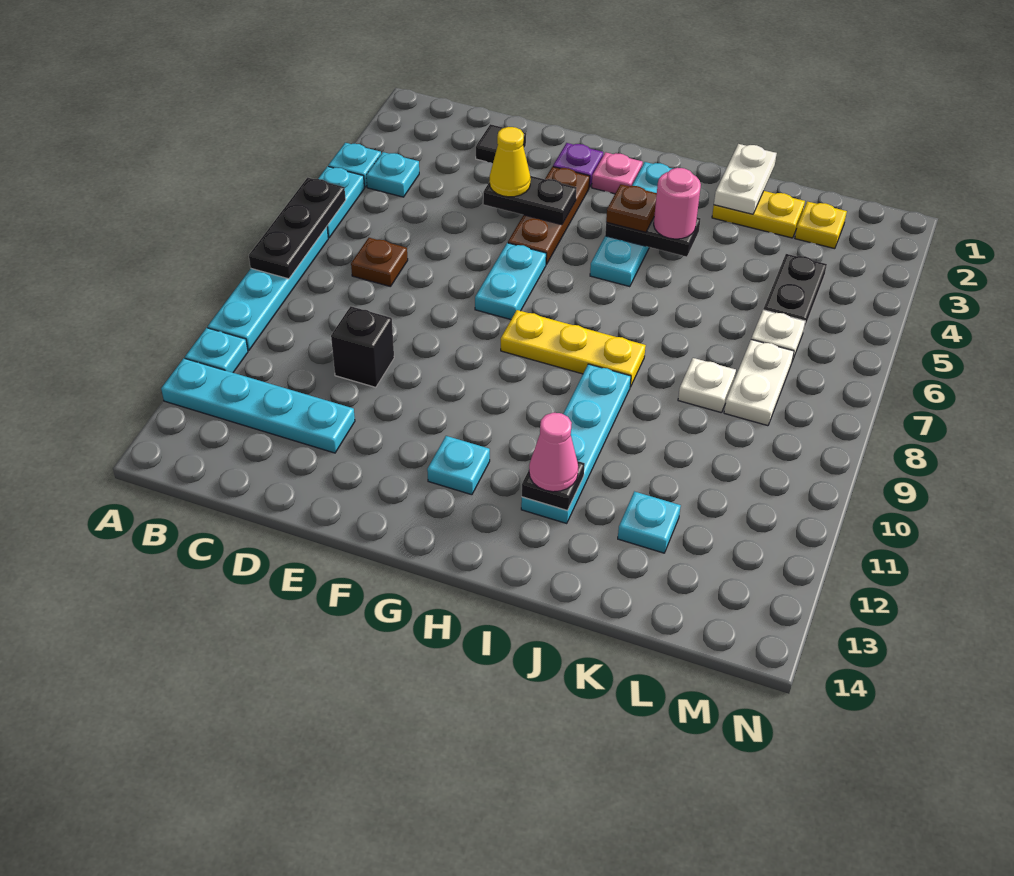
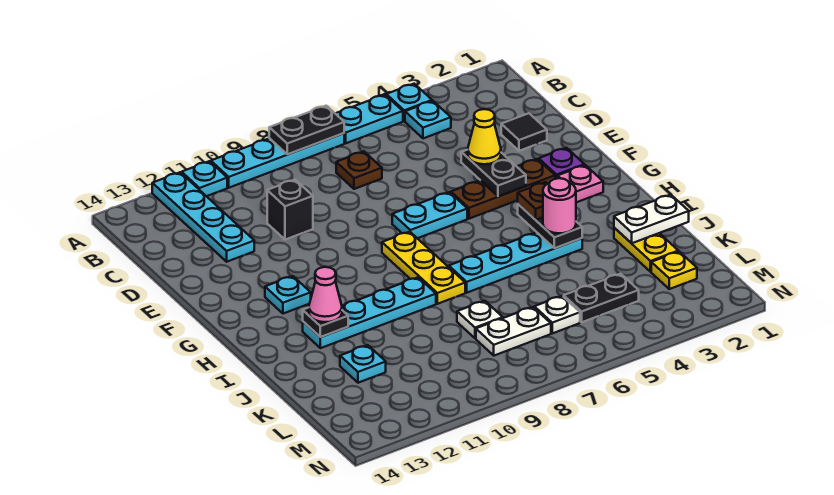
black plate A6:A8 level 2 -> black plate A7:A8 level 2
cyan plate H2:H5 level 1 -> cyan plate I4:I7 level 1

